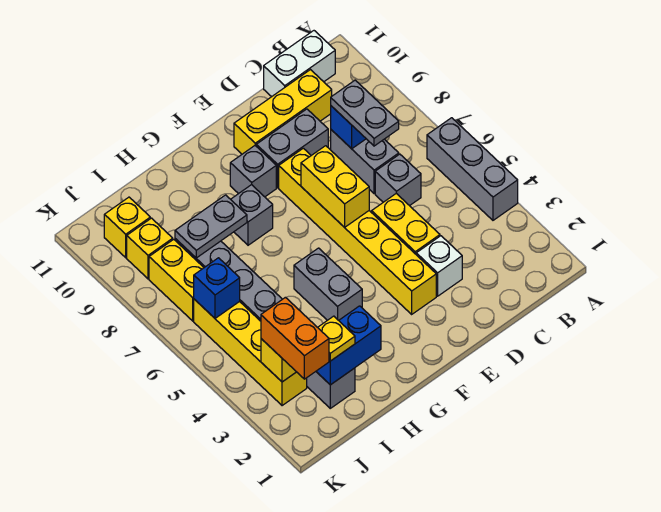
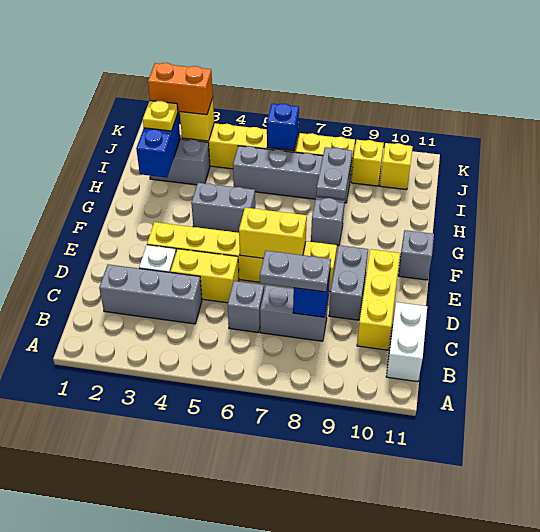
grey brick A4:A6 level 1 -> grey brick C2:C4 level 1
grey brick F9 level 1 -> grey brick F11 level 1

